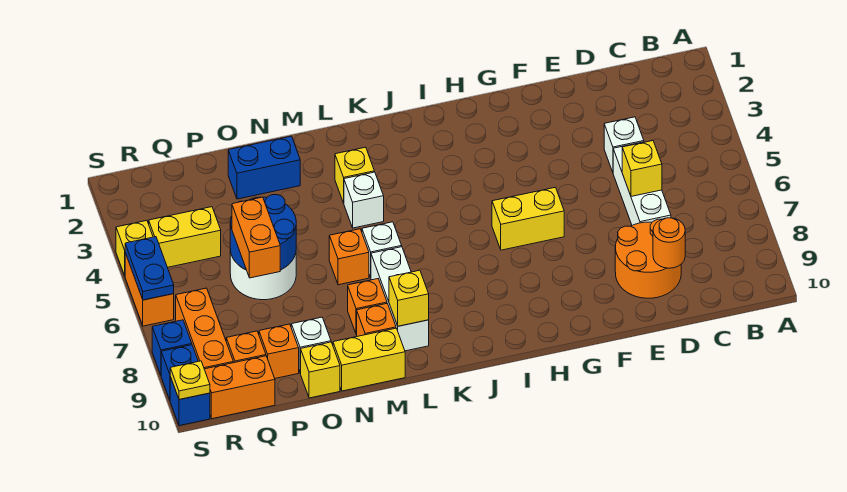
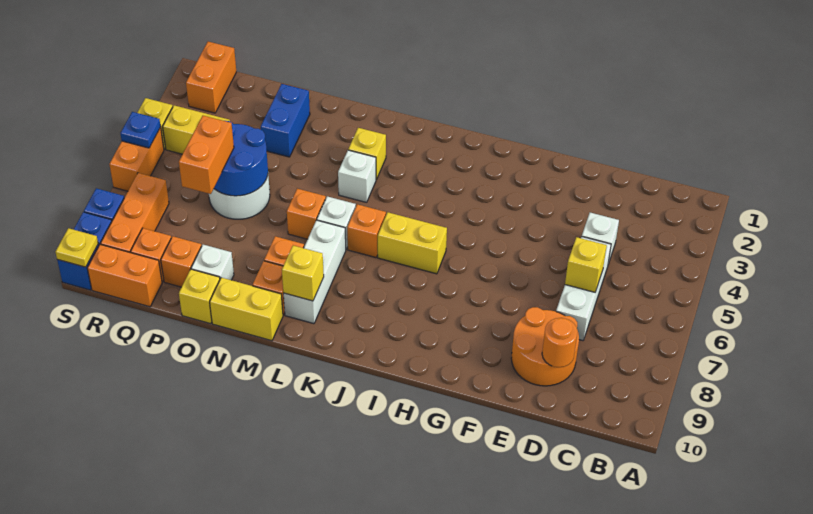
yellow brick G6:H6 level 1 -> yellow brick I6:J6 level 1
none -> orange brick K6 level 1
blue brick N2:O2 level 1 -> blue brick O2:O3 level 1
none -> orange brick R1:R2 level 1
blue plate S5:S6 level 2 -> blue plate S5 level 2

